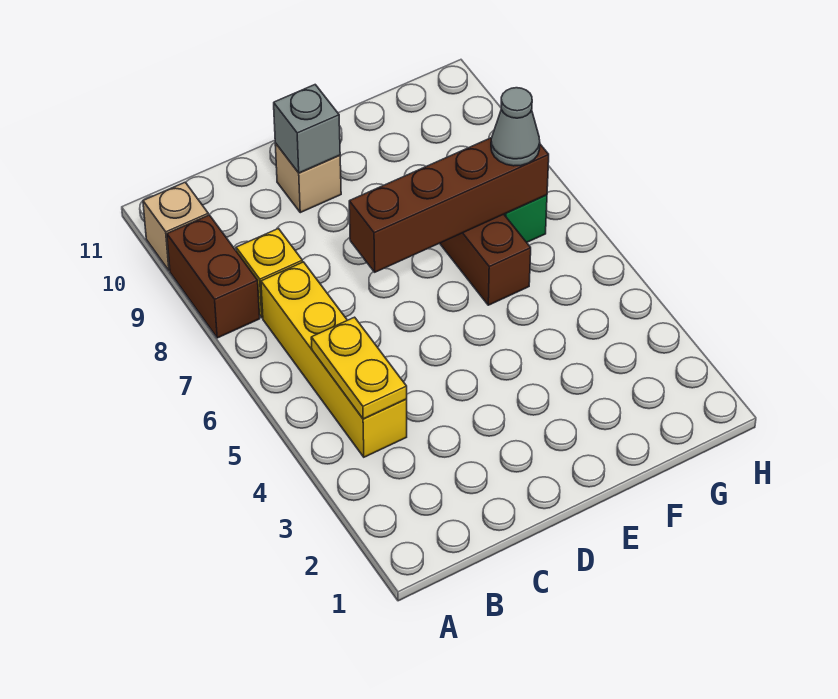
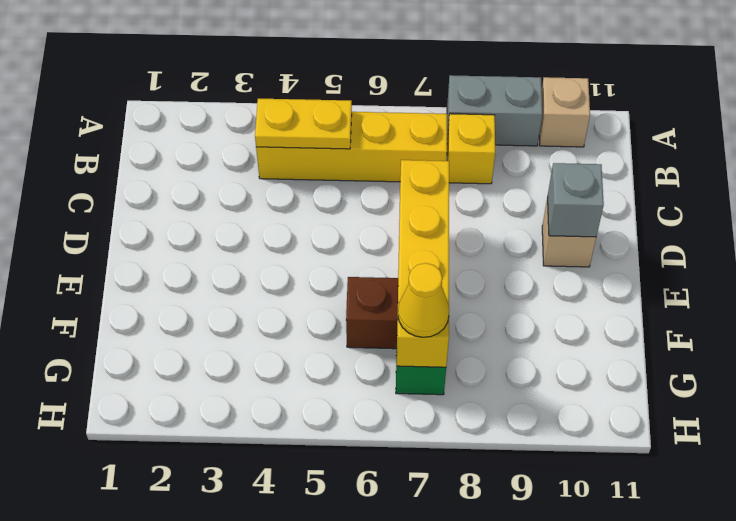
brown brick A8:A9 level 1 -> grey brick A8:A9 level 1
brown brick D7:G7 level 2 -> yellow brick D7:G7 level 2
grey cone G7 level 3 -> yellow cone G7 level 3

